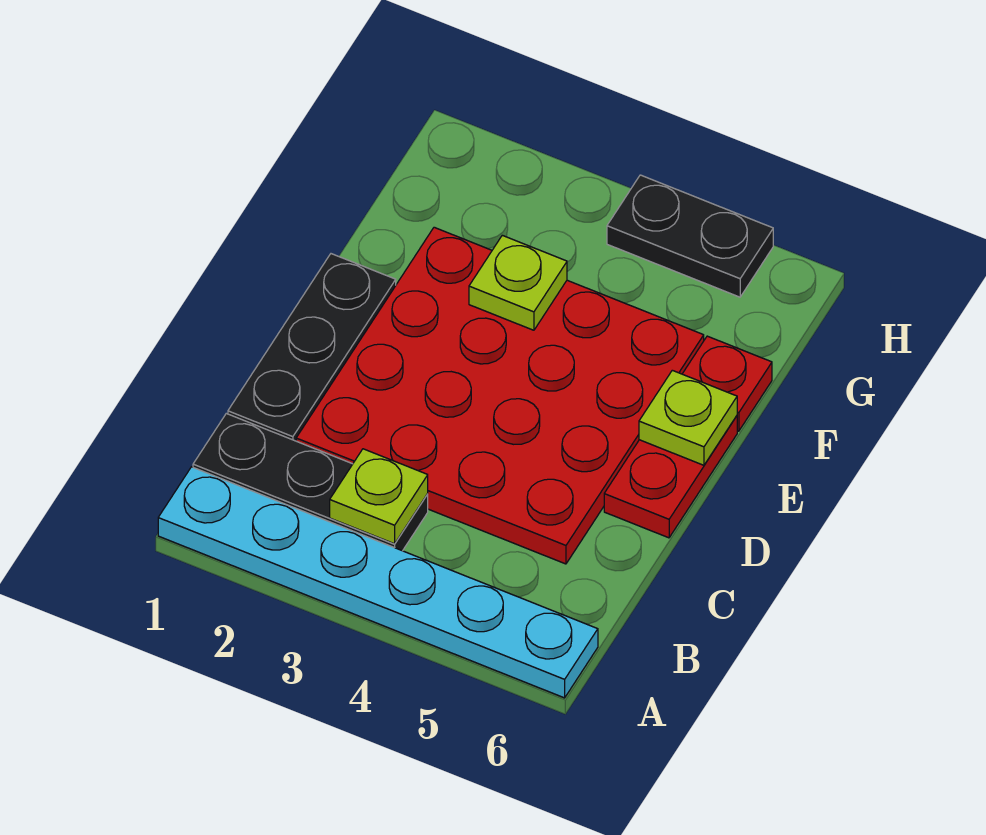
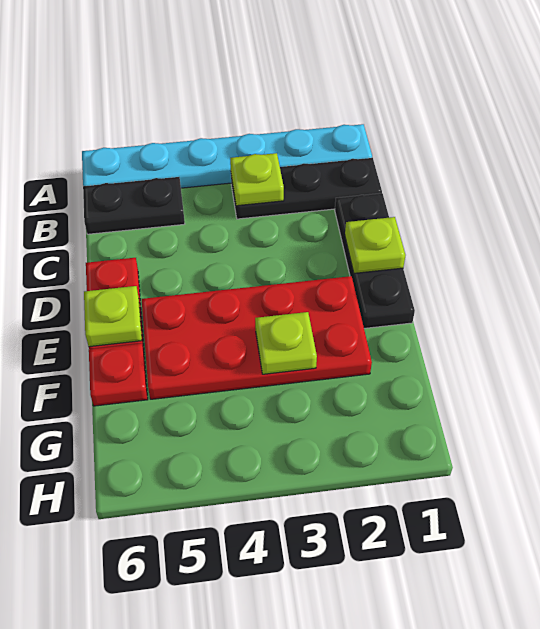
red plate C2:F5 level 1 -> red plate E2:F5 level 1
none -> lime plate D1 level 2
black plate H4:H5 level 1 -> black plate B5:B6 level 1

